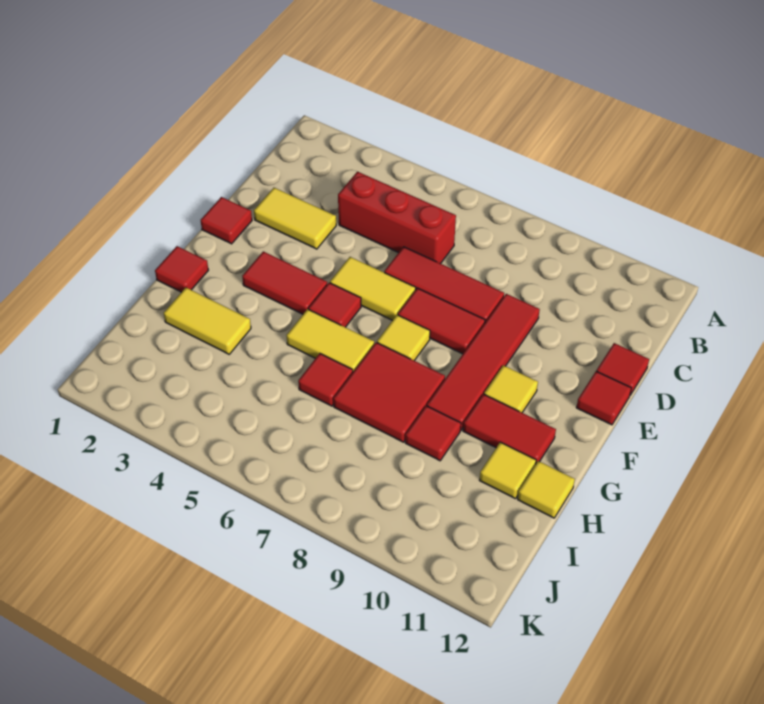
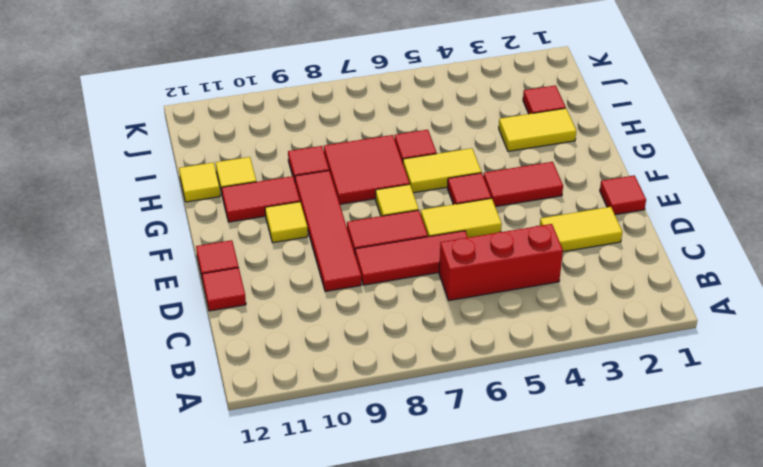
red tile G1 level 1 -> red tile I2 level 1

